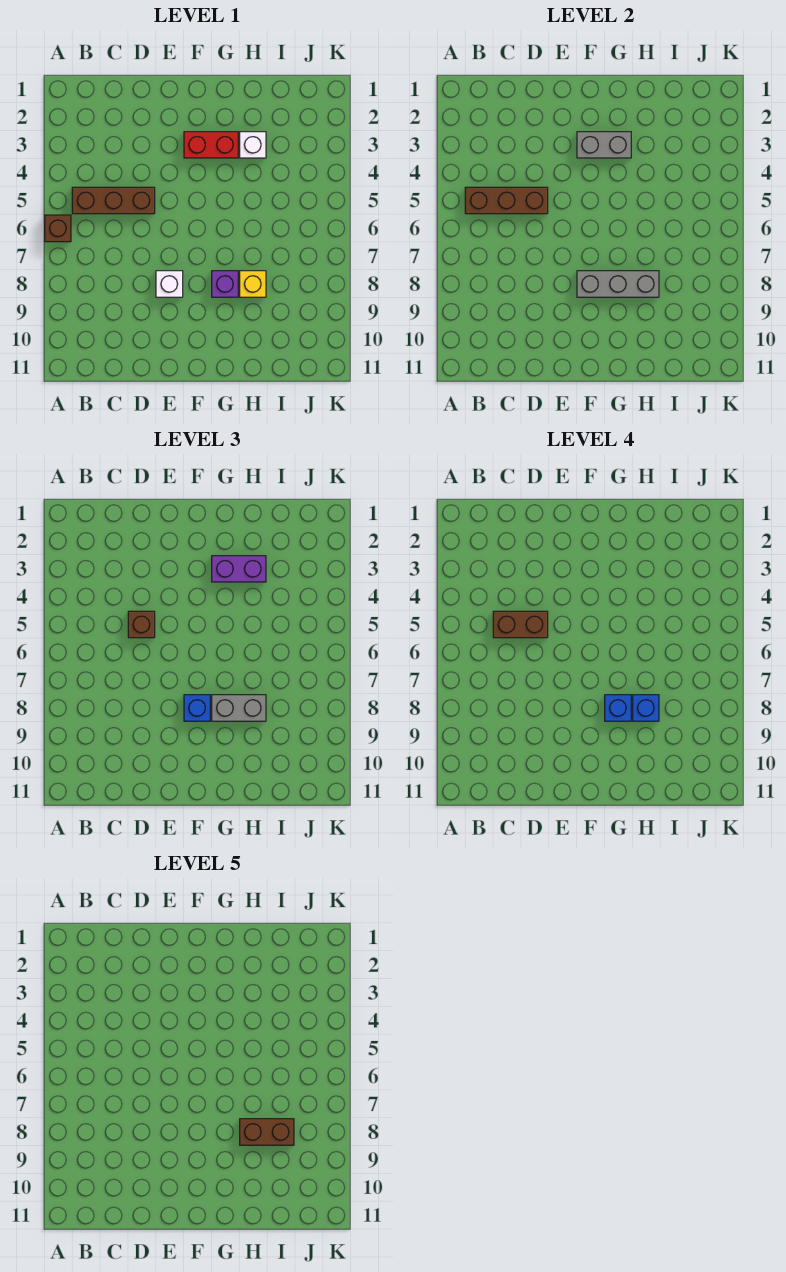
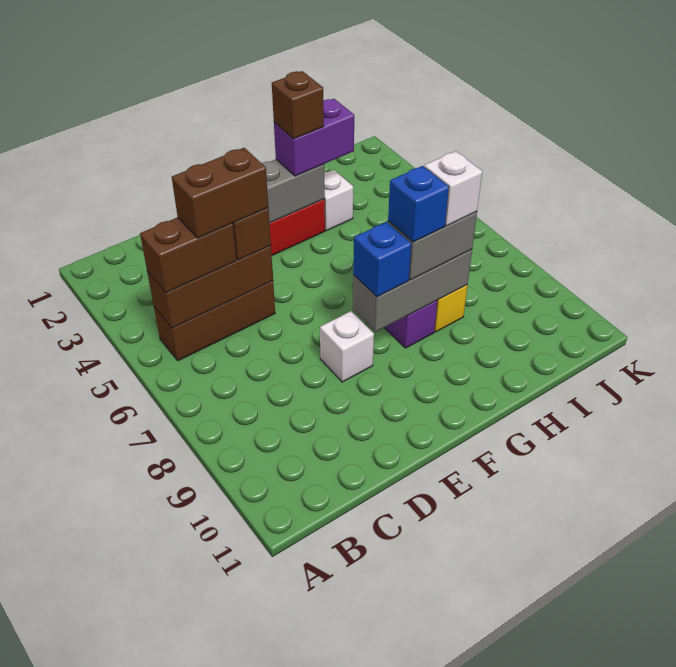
brown brick A6 level 1 -> brown brick G3 level 4
blue brick H8 level 4 -> white brick H8 level 4
brown brick H8:I8 level 5 -> brown brick B5:C5 level 3

